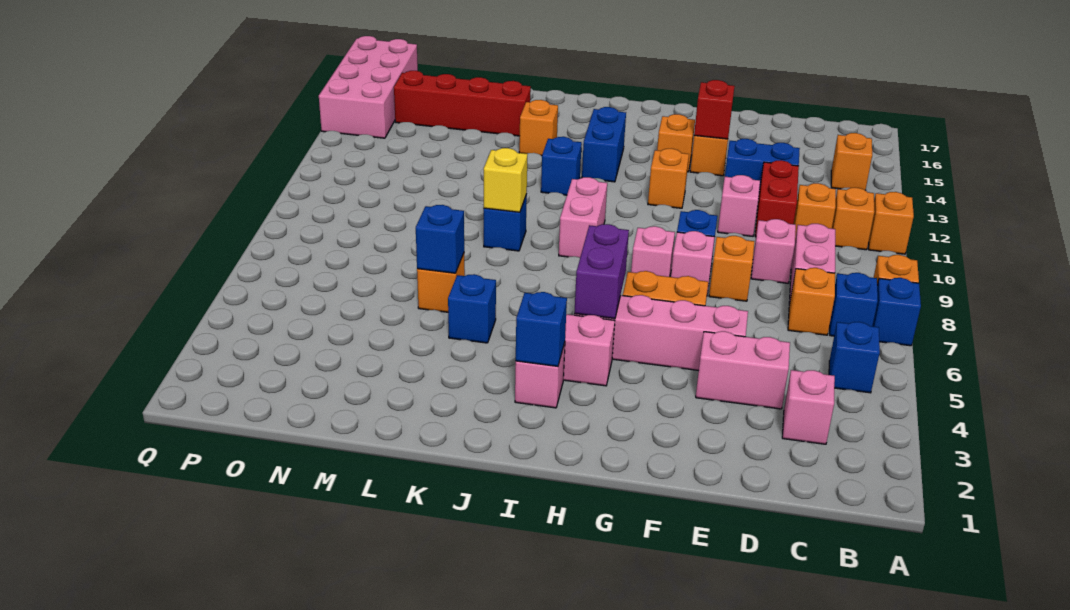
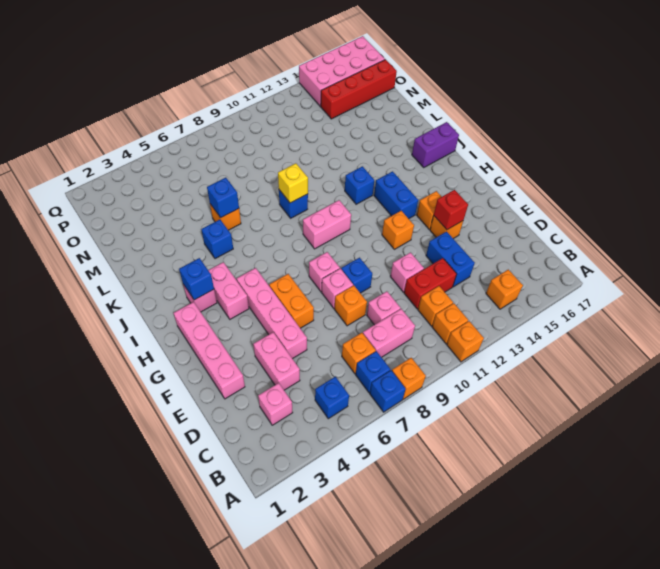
none -> pink brick E2:H2 level 1
purple brick H5:H6 level 2 -> purple brick J16:J17 level 1
blue brick I13:I14 level 1 -> blue brick H13:I13 level 1
orange brick K14 level 1 -> none
red brick L15:O15 level 1 -> red brick O14:O17 level 1

